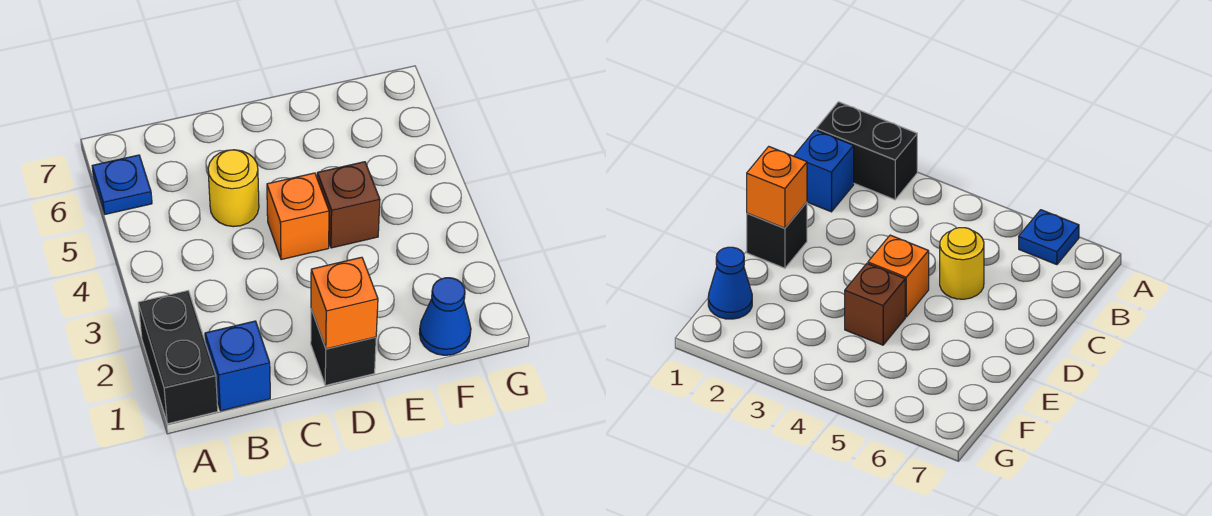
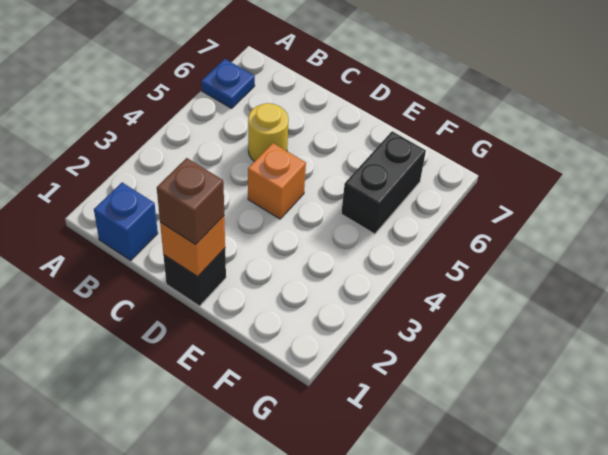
black brick A1:A2 level 1 -> black brick F5:F6 level 1
brown brick E4 level 1 -> brown brick D1 level 3
blue cone F1 level 1 -> none

